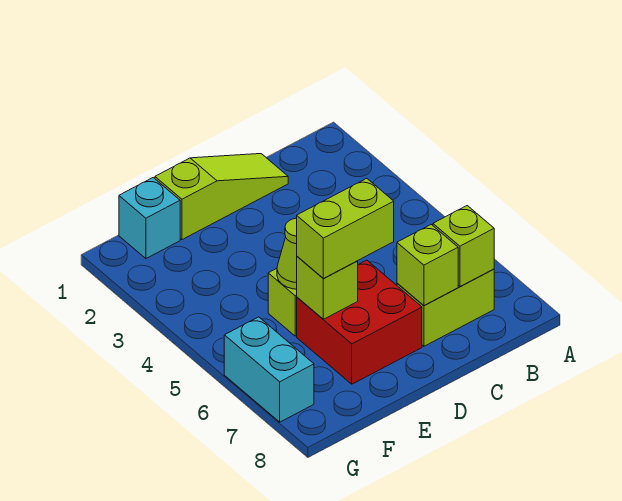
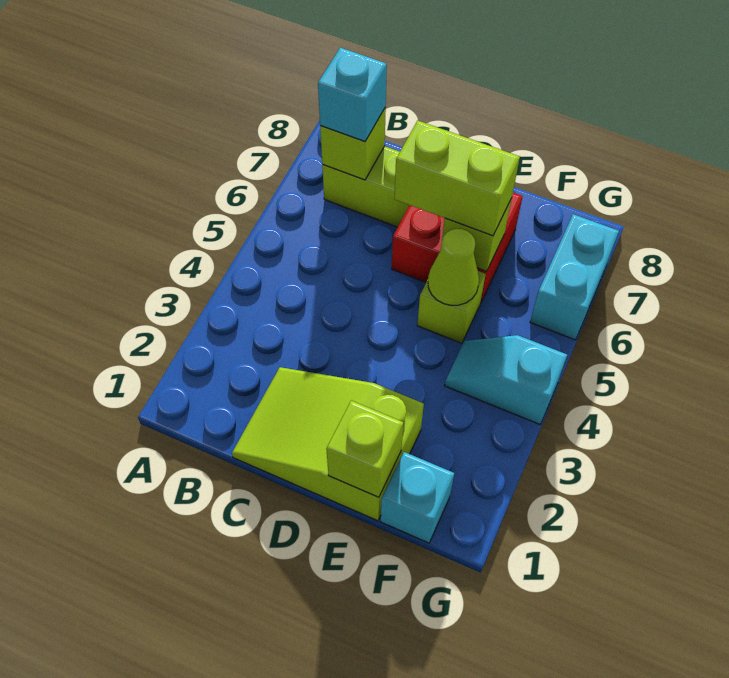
none -> cyan brick B7 level 3
lime slope C1:E1 level 1 top E -> lime slope C1:E2 level 1 top E
lime brick C7 level 2 -> lime brick E1 level 2
none -> cyan slope F4:G4 level 1 top G

